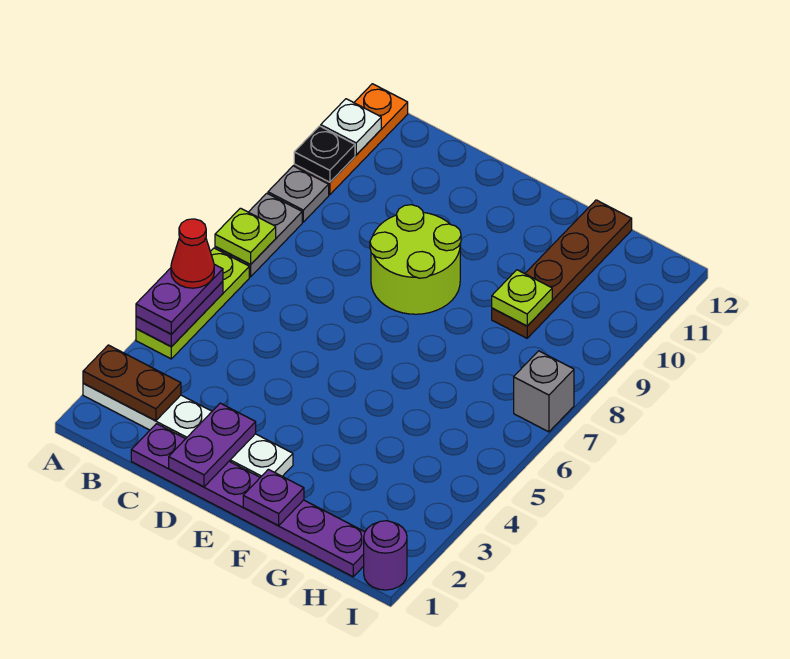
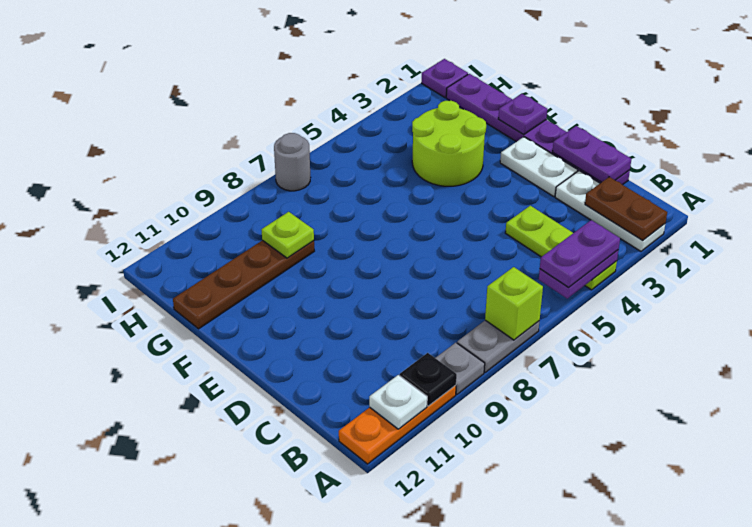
lime plate A4:A6 level 1 -> lime plate A4:C4 level 1
red cone A5 level 4 -> none
lime plate A7 level 2 -> lime brick A7 level 2
purple plate D1:D2 level 2 -> purple plate C1:D1 level 2
lime round brick D8:E9 level 1 -> lime round brick F3:G4 level 1
purple round brick I1 level 1 -> purple plate I1 level 1
grey brick I7 level 1 -> grey round brick I7 level 1

